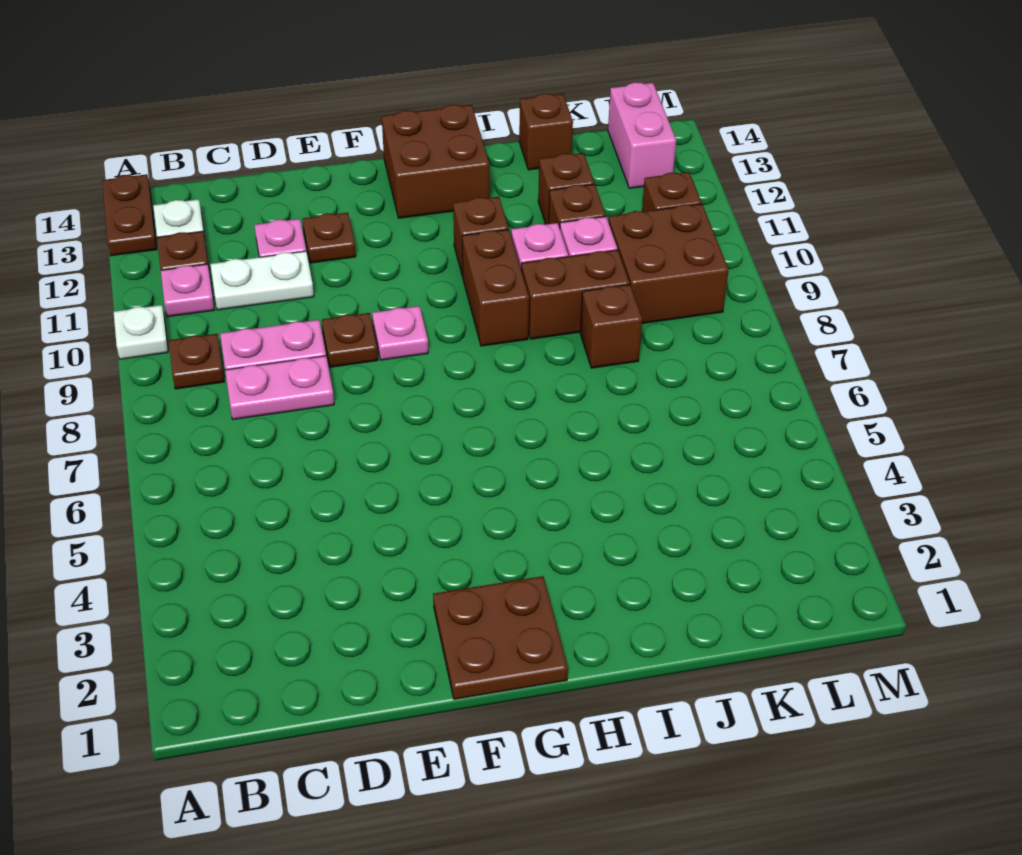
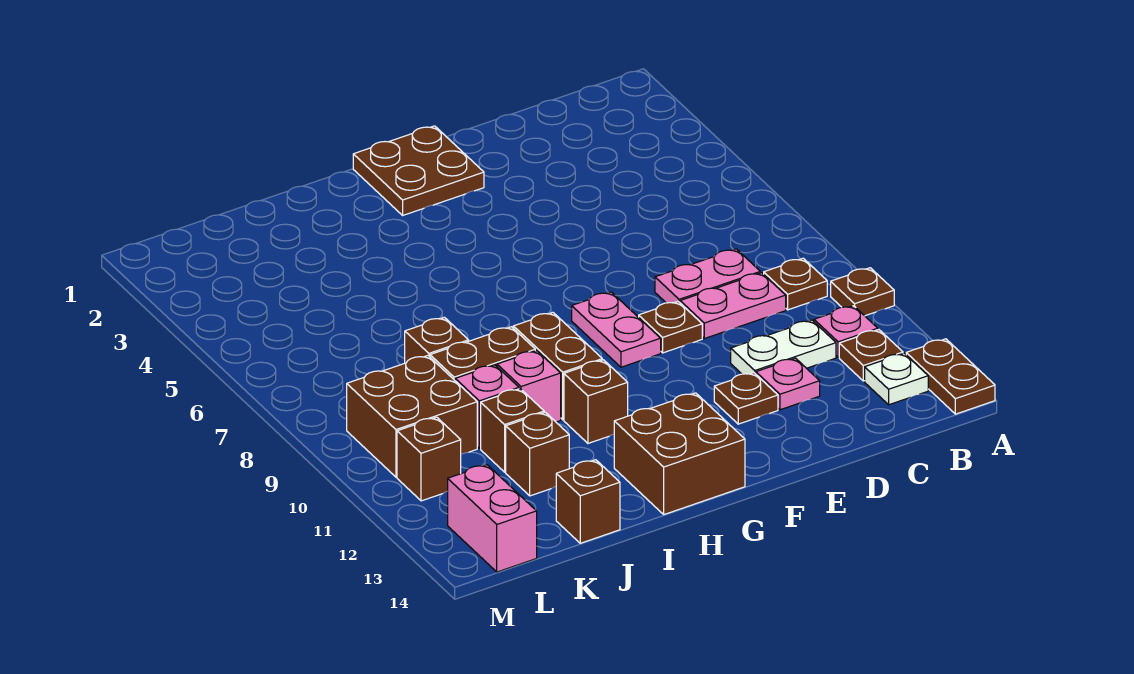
white plate A10 level 1 -> brown plate A10 level 1
pink plate F9 level 1 -> pink plate F8:F9 level 1

